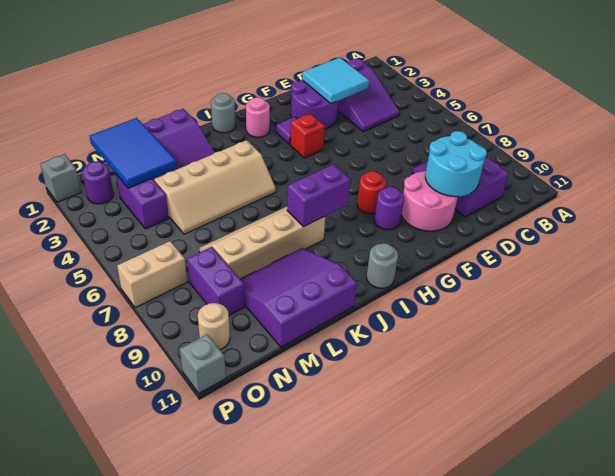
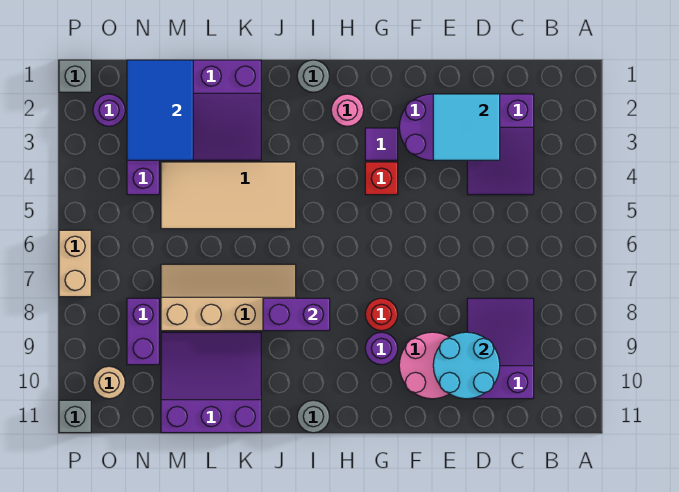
tan slope J4:M5 level 1 top 4 -> tan tile J4:M5 level 1
tan brick O7:P7 level 1 -> tan brick P6:P7 level 1

